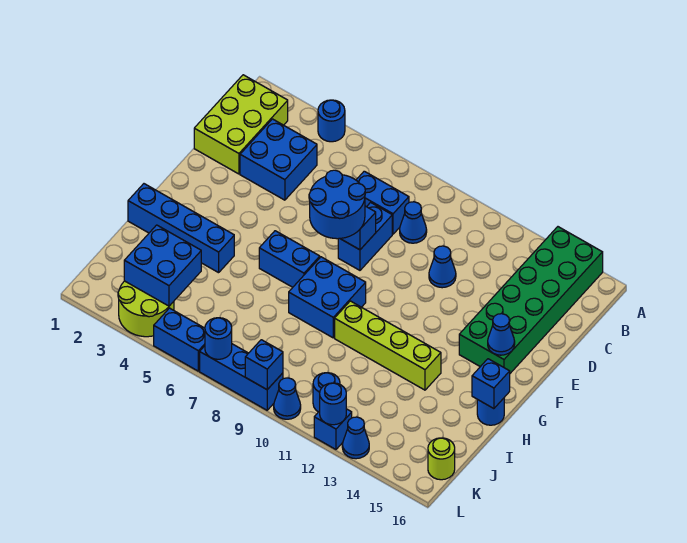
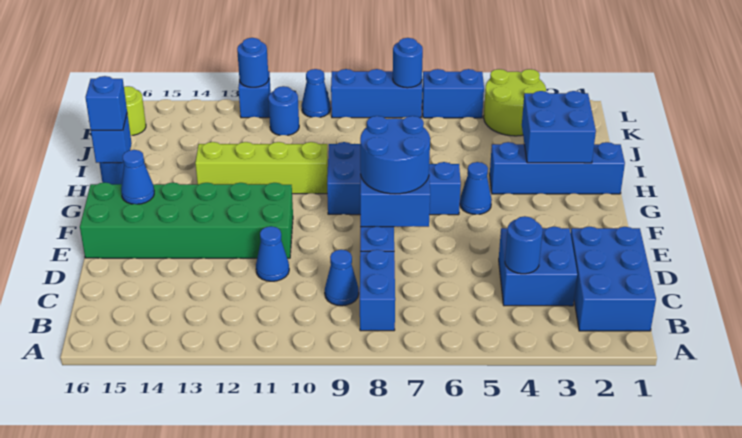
blue round brick A4 level 1 -> blue round brick C4 level 2
green brick A14:F15 level 1 -> green brick E11:F16 level 1
lime brick B1:D2 level 1 -> blue brick B1:D2 level 1
blue brick C7:C8 level 1 -> blue brick B8:C8 level 1
blue brick J3:K4 level 2 -> blue brick H2:I3 level 2
blue brick L9 level 2 -> blue brick H16 level 3
blue cone L13 level 1 -> blue cone G5 level 1

